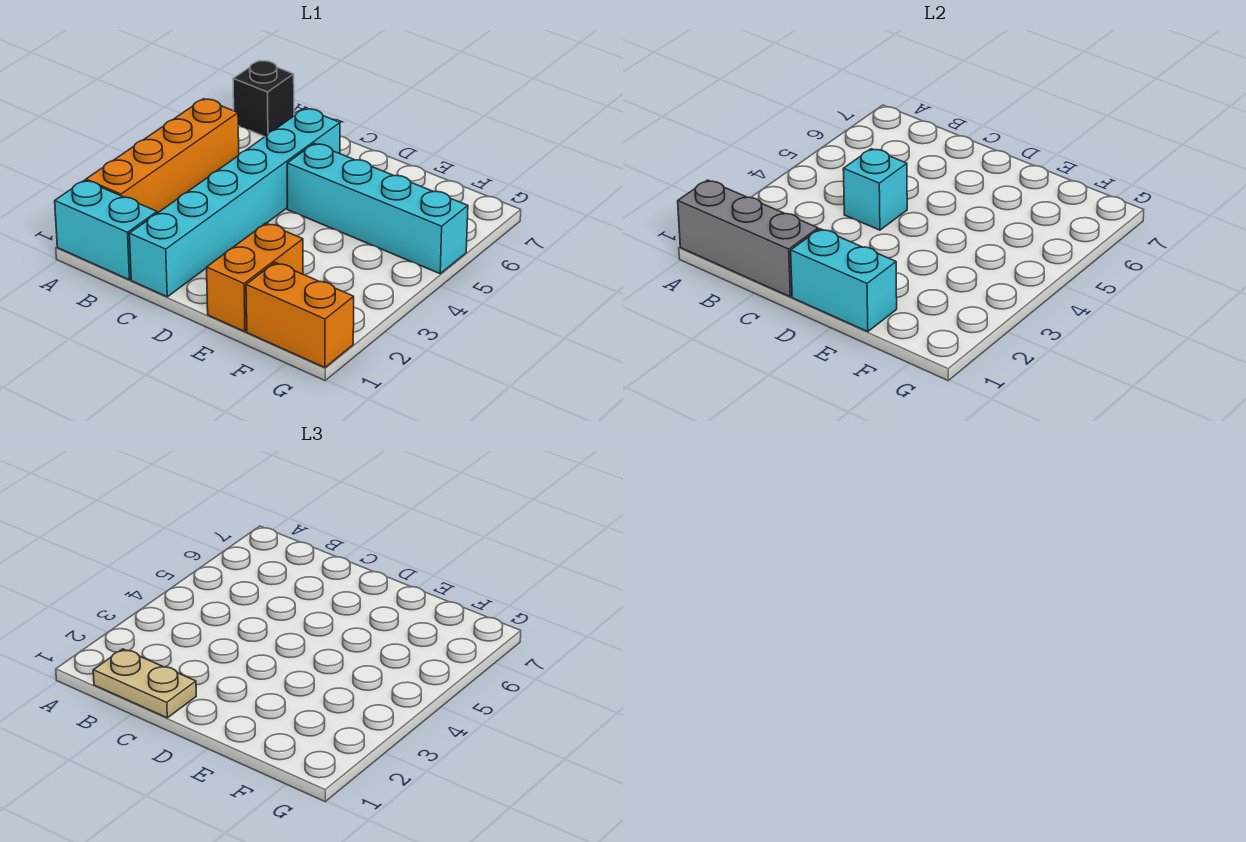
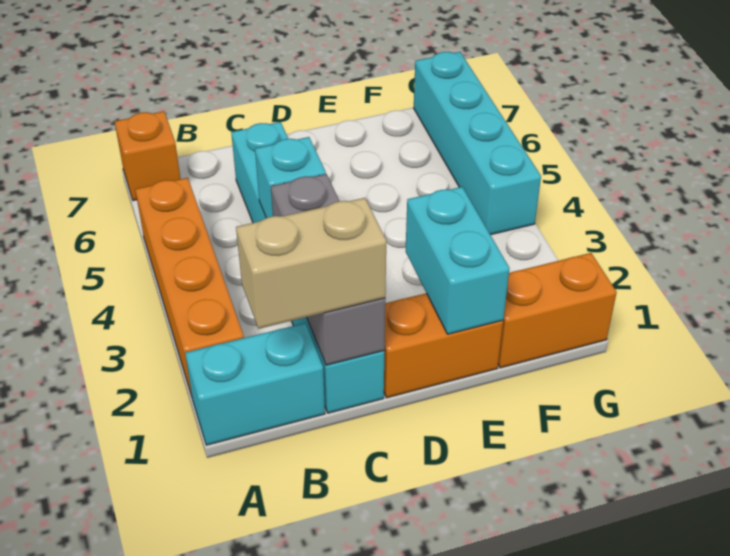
grey brick A1:C1 level 2 -> grey brick C1:C3 level 2
black brick A7 level 1 -> orange brick A7 level 1
tan plate B1:C1 level 3 -> tan brick B1:C1 level 3
cyan brick D1:E1 level 2 -> cyan brick E1:E2 level 2
cyan brick D5:G5 level 1 -> cyan brick G4:G7 level 1
orange brick E1:E2 level 1 -> orange brick D1:E1 level 1

